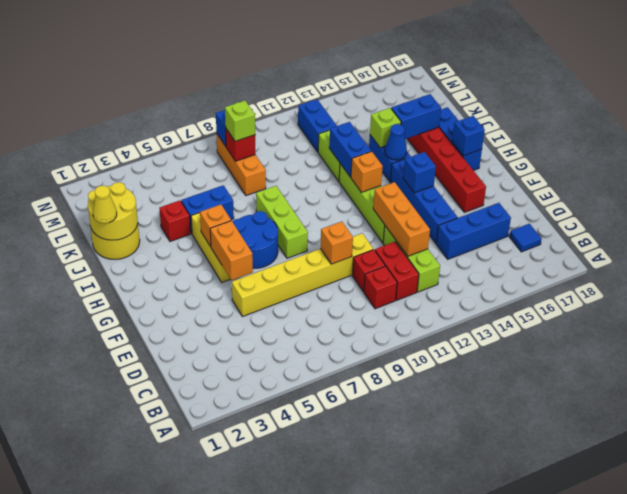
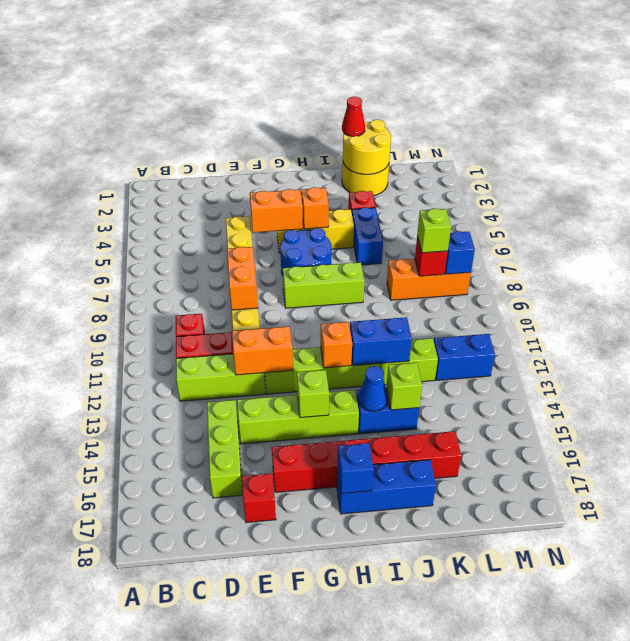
blue tile C17 level 1 -> none
red brick D10 level 1 -> red brick E17 level 1
orange brick D12:F12 level 2 -> orange brick E12:F12 level 2
blue brick D14:D16 level 1 -> lime brick D14:D16 level 1
orange brick E9 level 2 -> orange brick E8:E9 level 2
blue brick E14:H14 level 1 -> lime brick E14:H14 level 1
blue brick G14 level 2 -> lime brick G14 level 2
yellow cone J1 level 3 -> red cone J1 level 3
blue brick J15:J16 level 2 -> none

